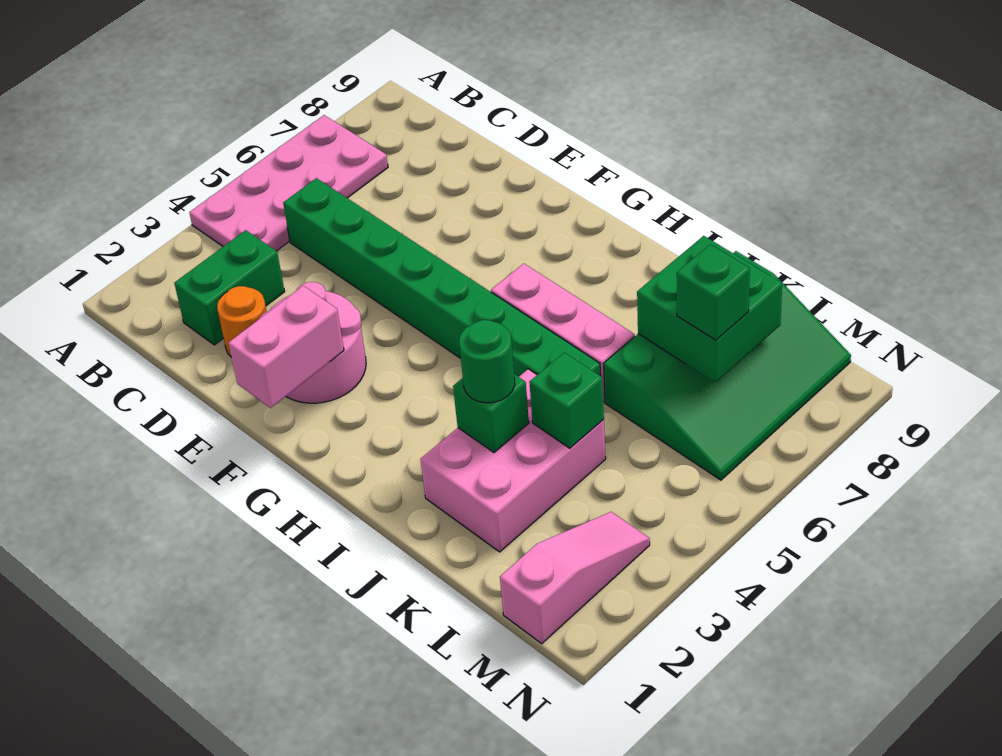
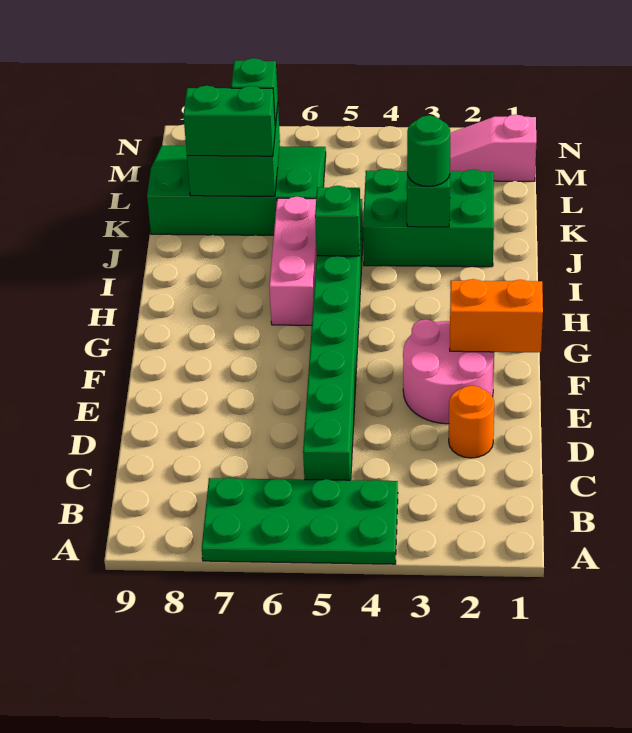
pink plate A4:B7 level 1 -> green plate A4:B7 level 1
green brick C2:C3 level 1 -> green brick K7:K8 level 3
pink brick F1:F2 level 2 -> orange brick F1:F2 level 2
pink brick J2:K4 level 1 -> green brick J2:K4 level 1
green brick K4 level 2 -> green brick I5 level 2

